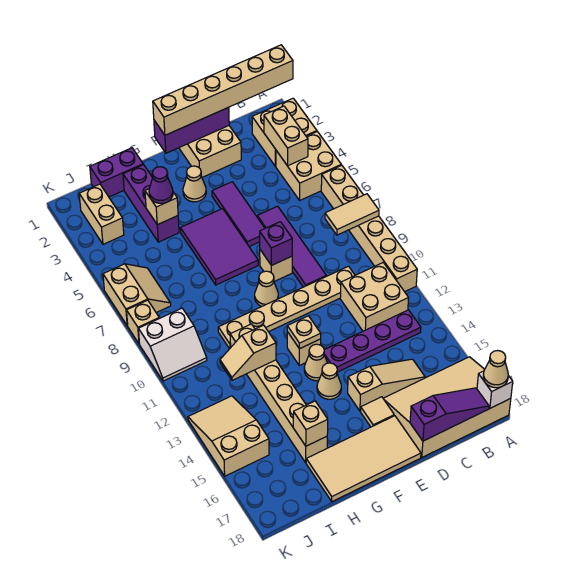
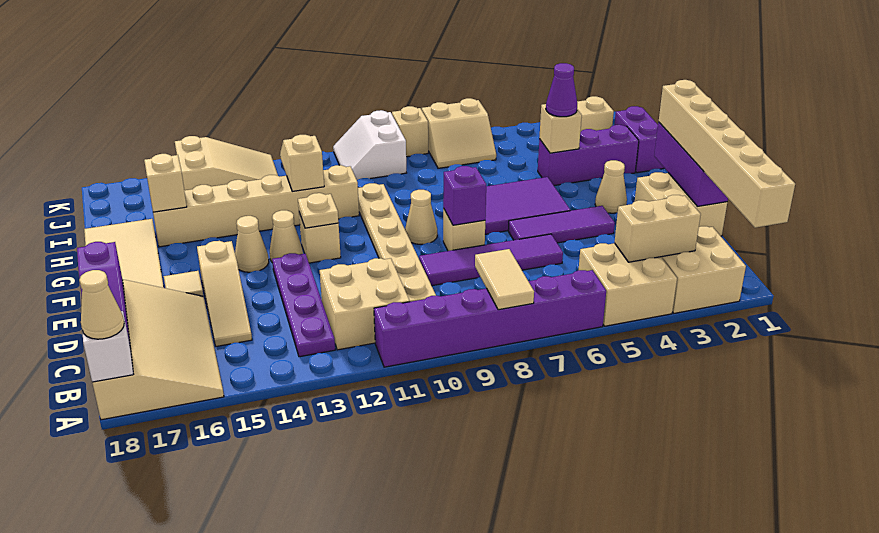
tan brick A6:A11 level 1 -> purple brick A6:A11 level 1

